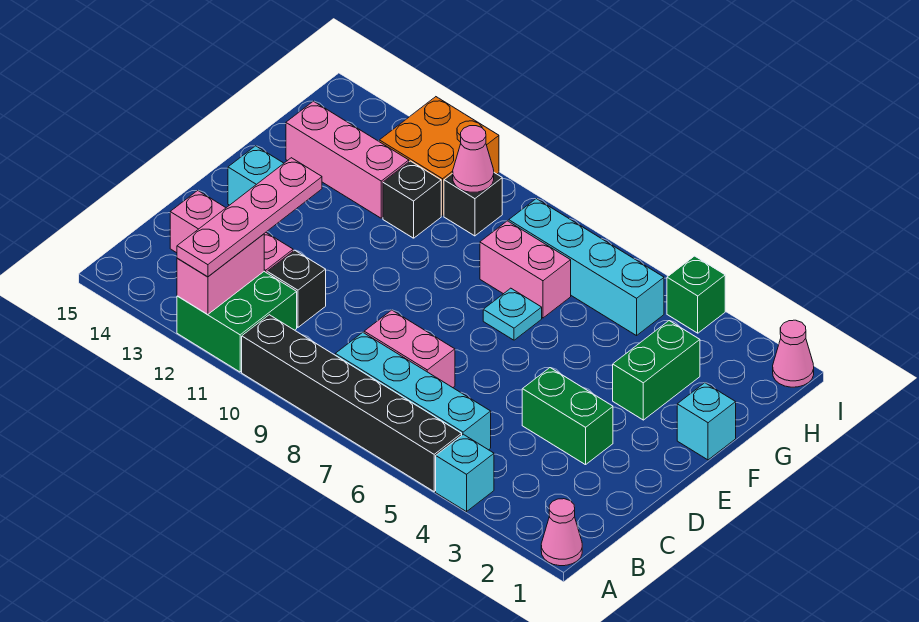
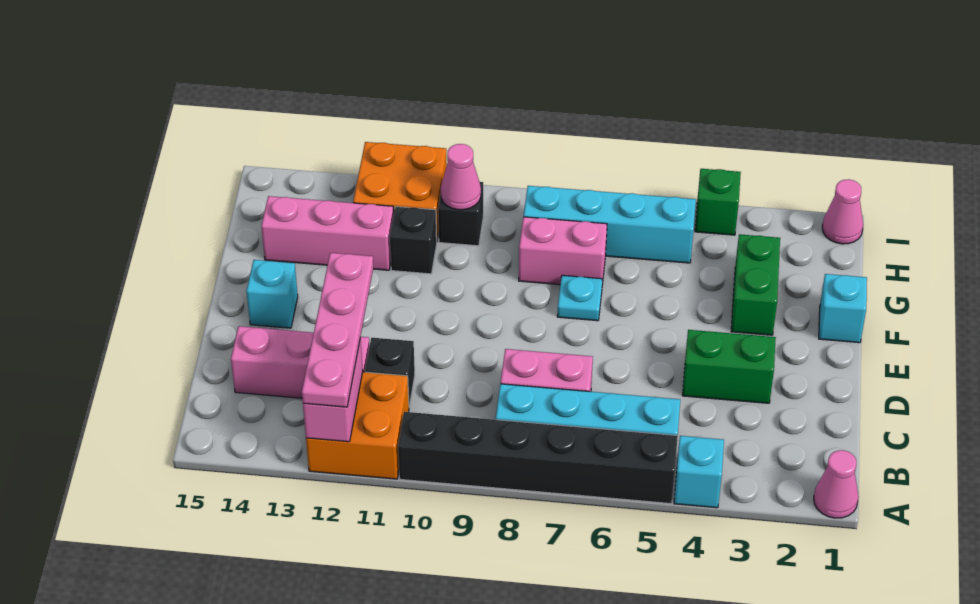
green brick A11:B12 level 1 -> orange brick A11:B12 level 1

